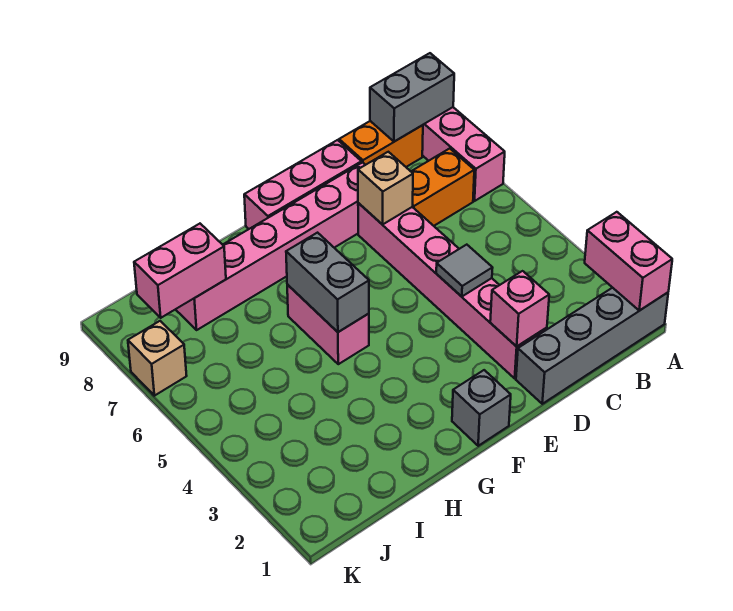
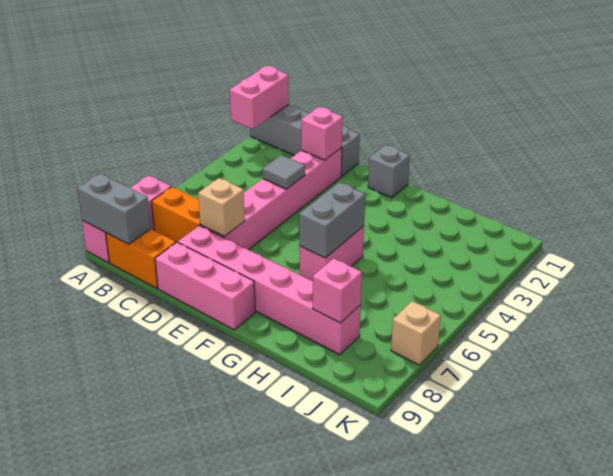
pink brick I8:J8 level 2 -> pink brick I8 level 2

